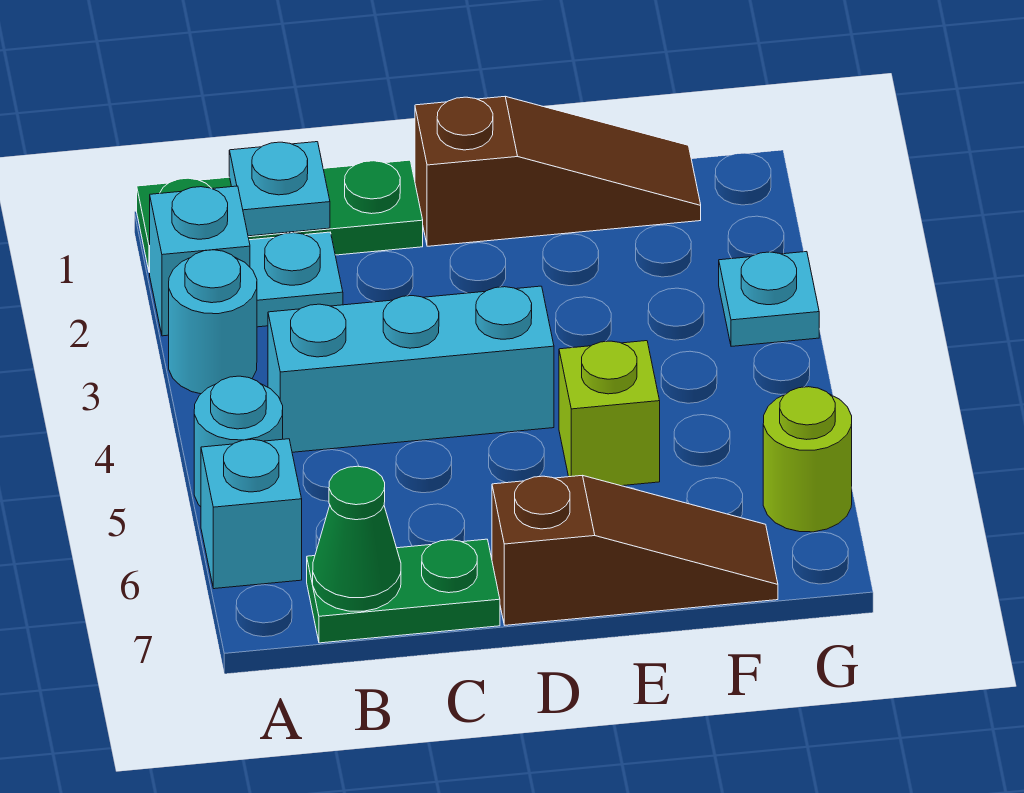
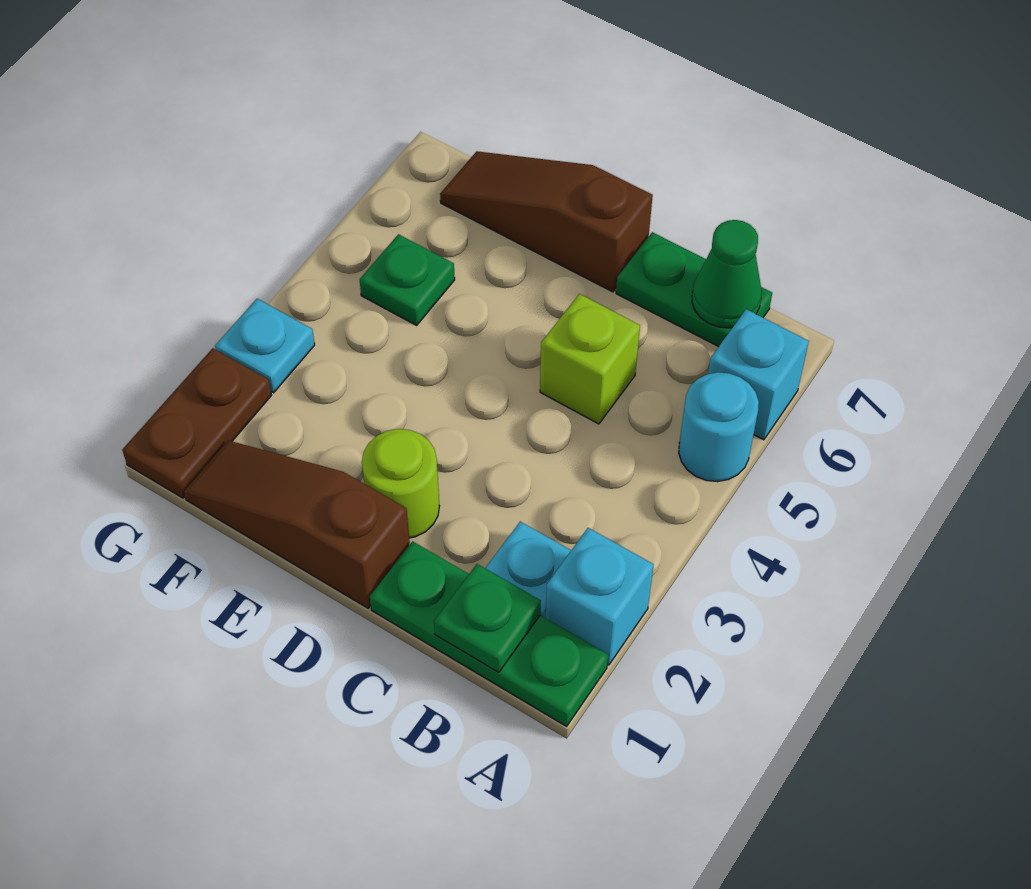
cyan round brick A3 level 1 -> none
cyan plate B1 level 2 -> green plate B1 level 2
cyan brick B4:D4 level 1 -> none
lime brick E5 level 1 -> lime brick C5 level 1
none -> green plate F5 level 1
none -> brown plate G1:G2 level 1
lime round brick G6 level 1 -> lime round brick D2 level 1

